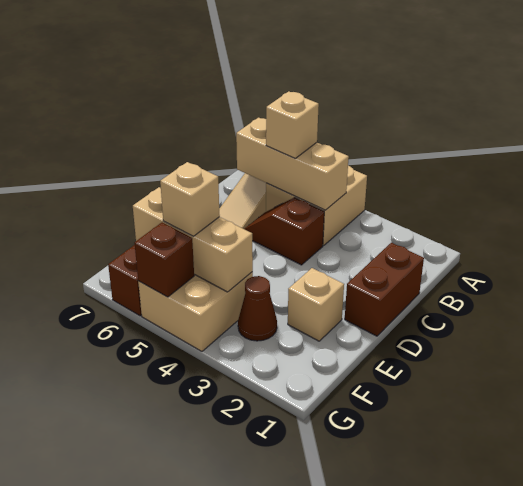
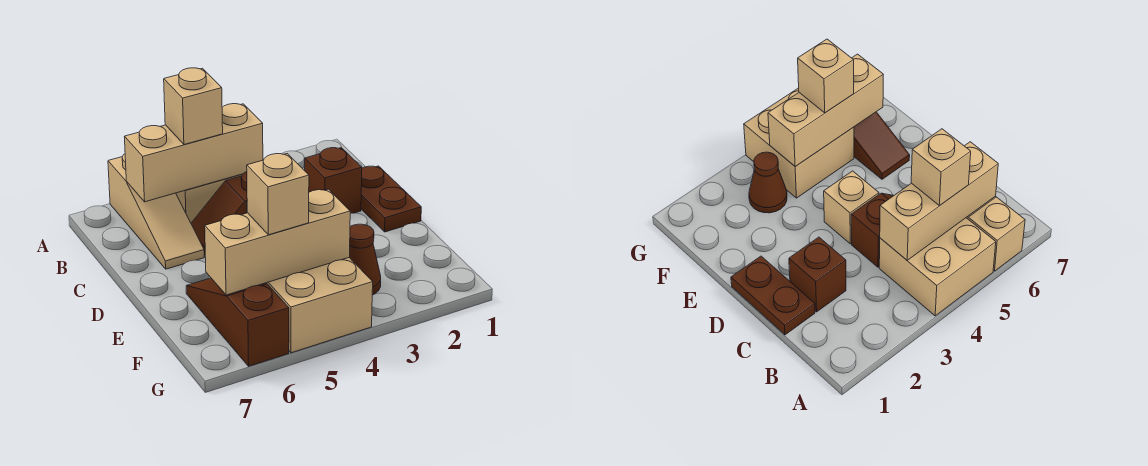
brown brick C1:D1 level 1 -> brown plate C1:D1 level 1
tan brick E2 level 1 -> tan brick D4 level 1
brown brick G5 level 2 -> brown brick C2 level 1

